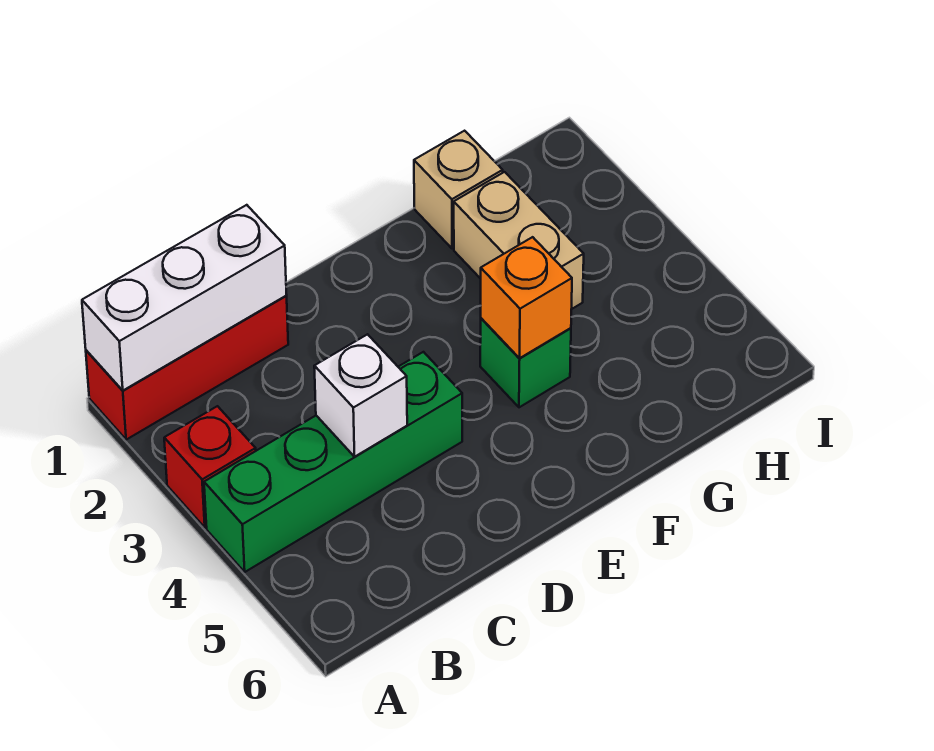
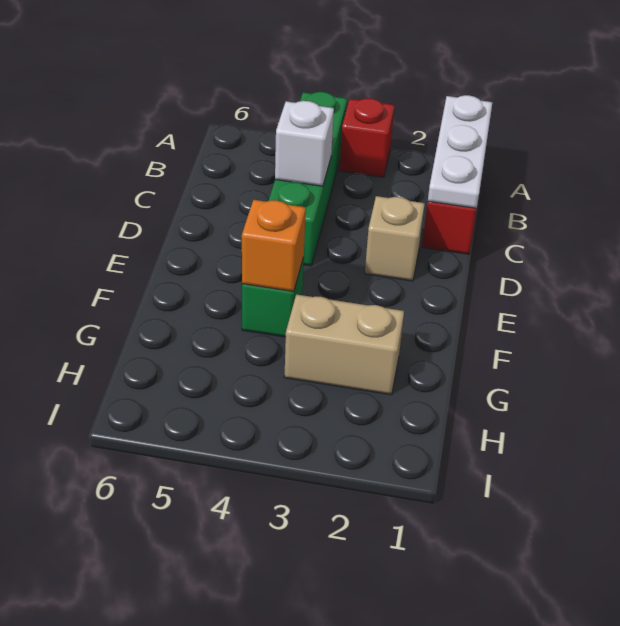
white brick A1:C1 level 2 -> white plate A1:C1 level 2
tan brick G1 level 1 -> tan brick D2 level 1

